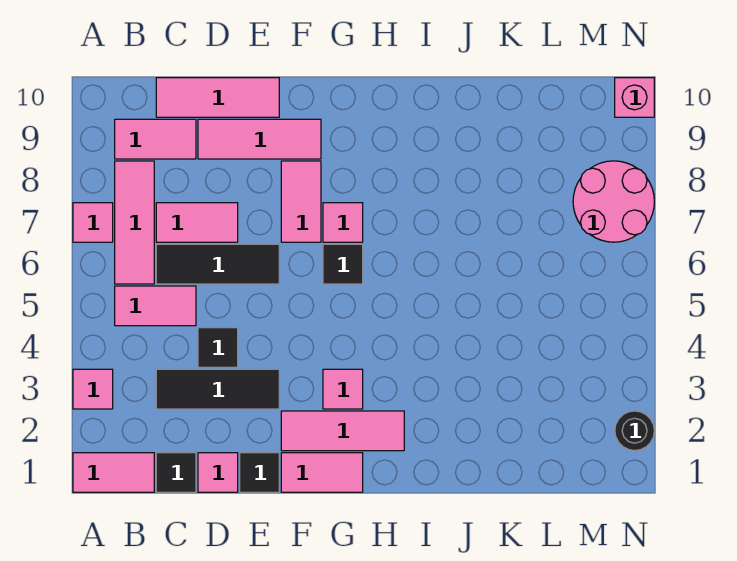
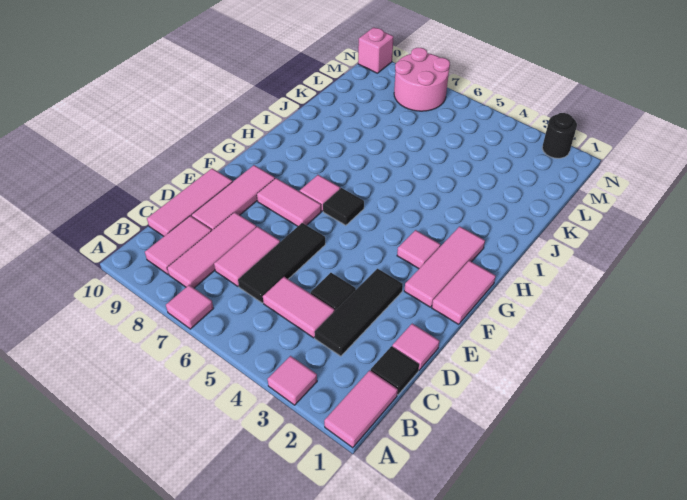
pink tile B5:C5 level 1 -> pink tile C4:C5 level 1
pink tile B6:B8 level 1 -> pink tile B8:D8 level 1
black tile E1 level 1 -> none

